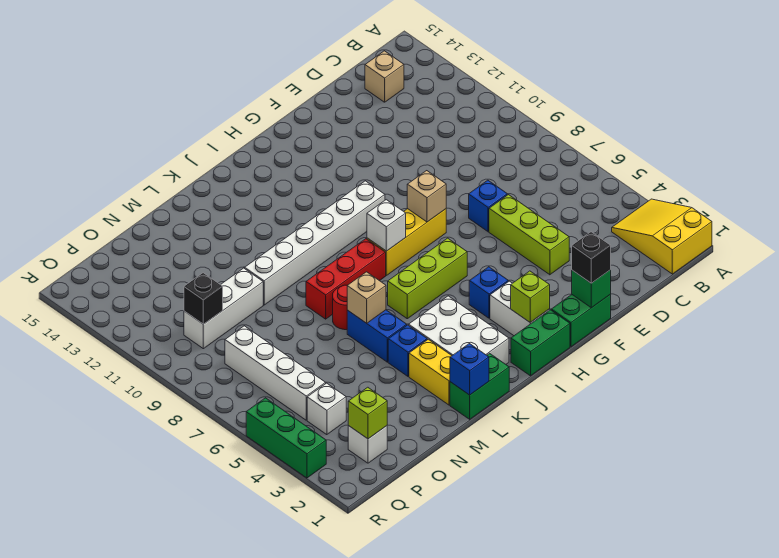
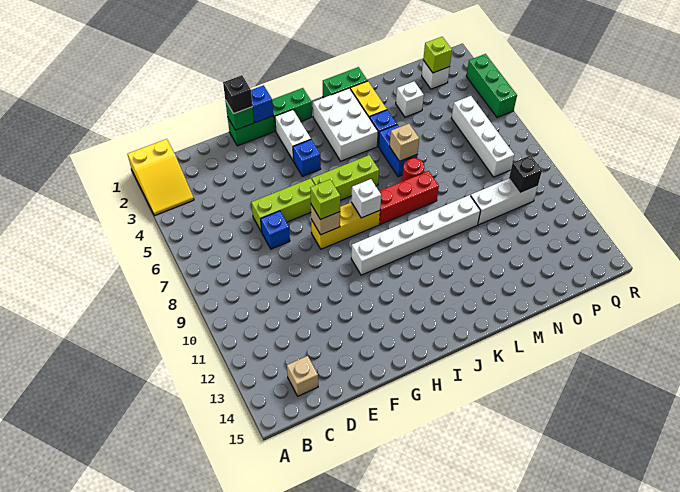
lime brick E4:E6 level 1 -> lime brick E6:G6 level 1
lime brick H2 level 2 -> lime brick G8 level 3
blue brick L1 level 2 -> blue brick G1 level 2
white brick P4 level 1 -> white brick N3 level 1

